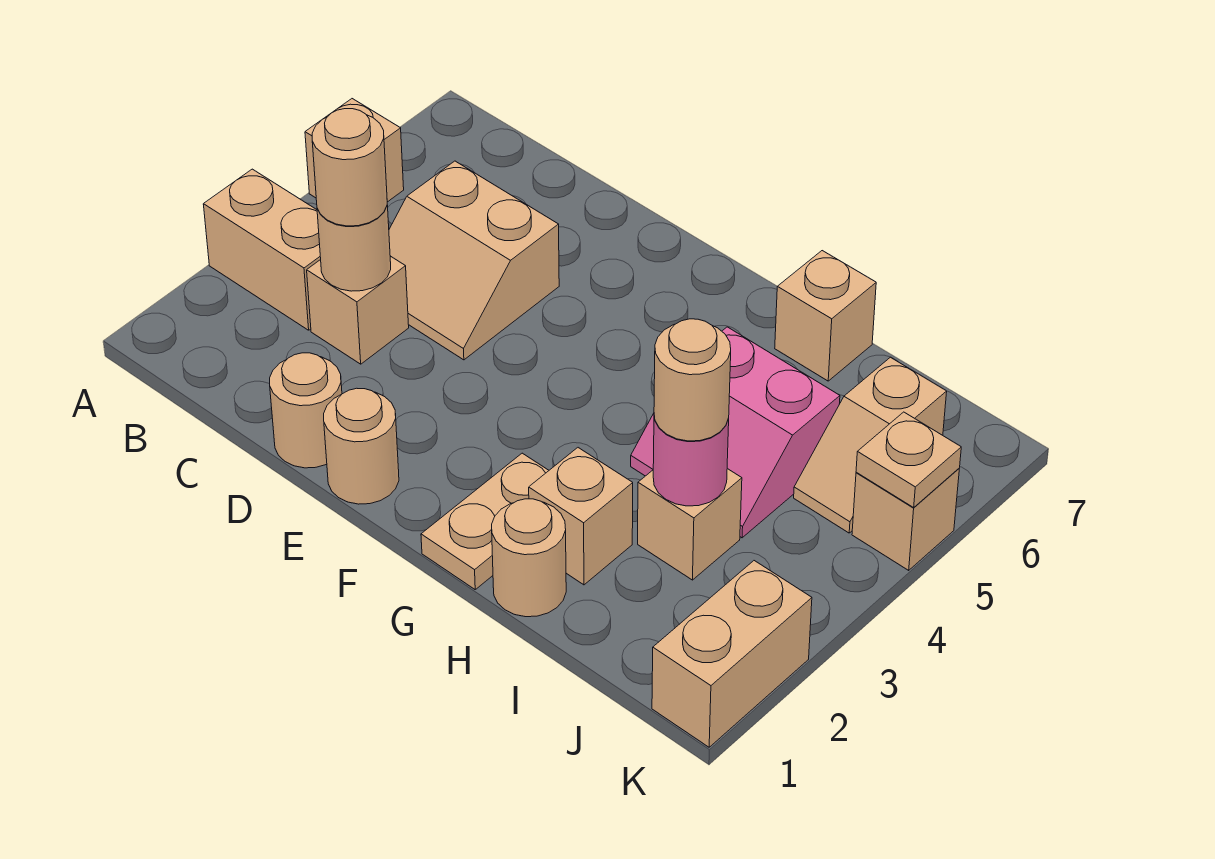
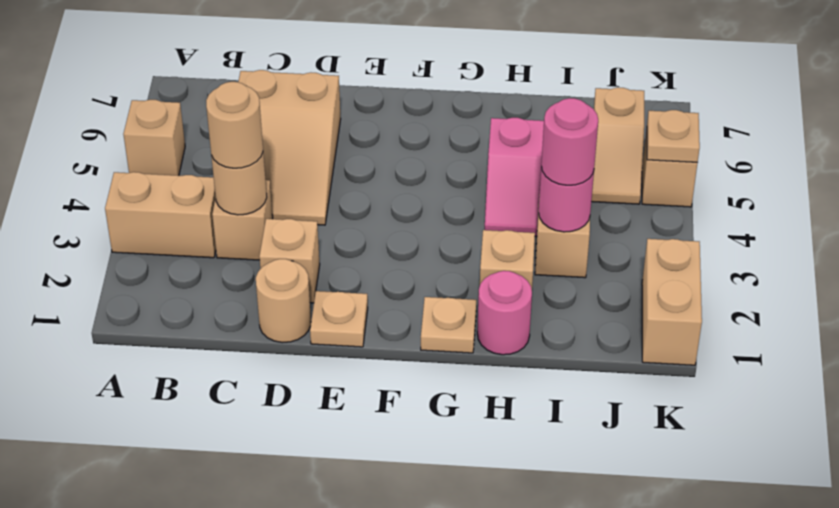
tan slope C4:D5 level 1 top 5 -> tan slope C4:D6 level 1 top 6
tan round brick E1 level 1 -> tan plate E1 level 1
tan plate G1:G2 level 1 -> tan plate G1 level 1
tan round brick H1 level 1 -> pink round brick H1 level 1
tan brick H7 level 1 -> tan brick D2 level 1
tan round brick I3 level 3 -> pink round brick I3 level 3

